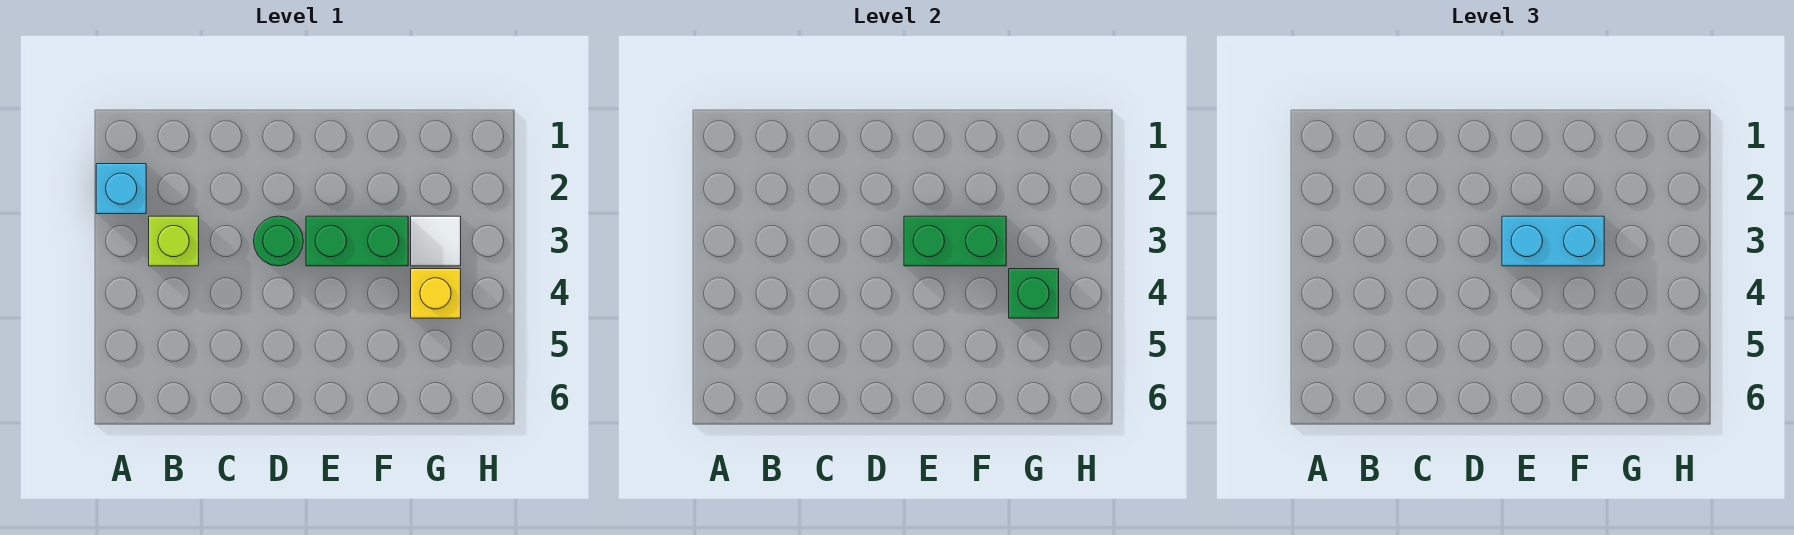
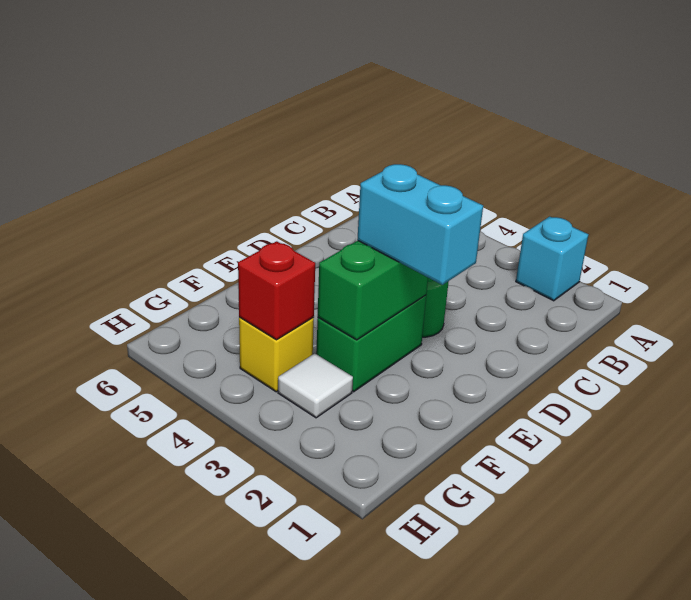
lime brick B3 level 1 -> none
cyan brick E3:F3 level 3 -> cyan brick E2:E3 level 3
green brick G4 level 2 -> red brick G4 level 2

